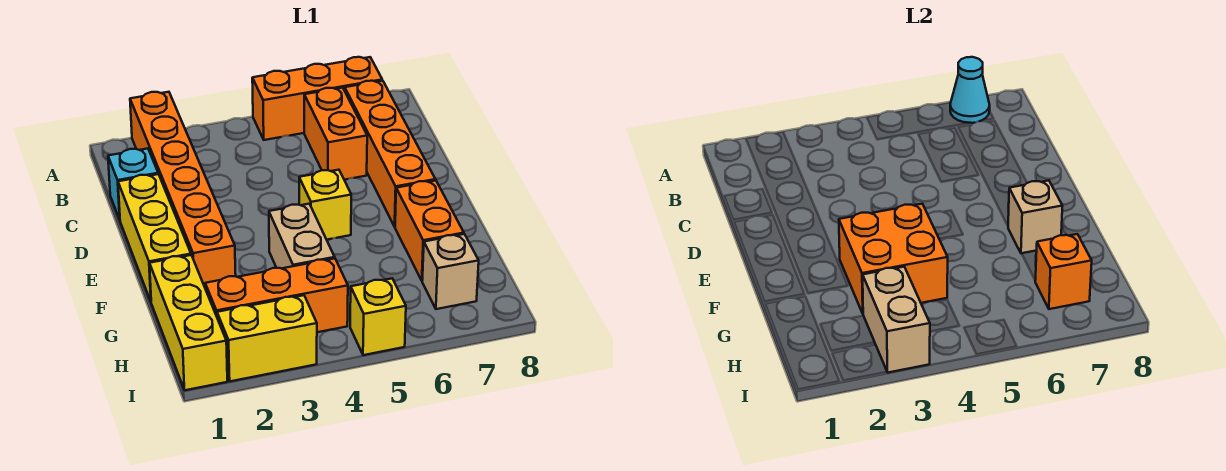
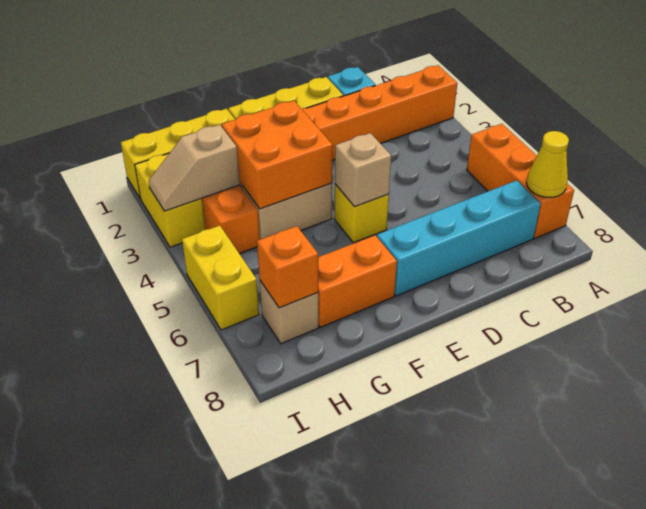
cyan cone A7 level 2 -> yellow cone A7 level 2
orange brick B6:C6 level 1 -> none
orange brick B7:E7 level 1 -> cyan brick B7:E7 level 1
tan brick F7 level 2 -> tan brick E5 level 2
tan brick H3:I3 level 2 -> tan slope H3:I3 level 2 top H
yellow brick I5 level 1 -> yellow brick I5:I6 level 1

